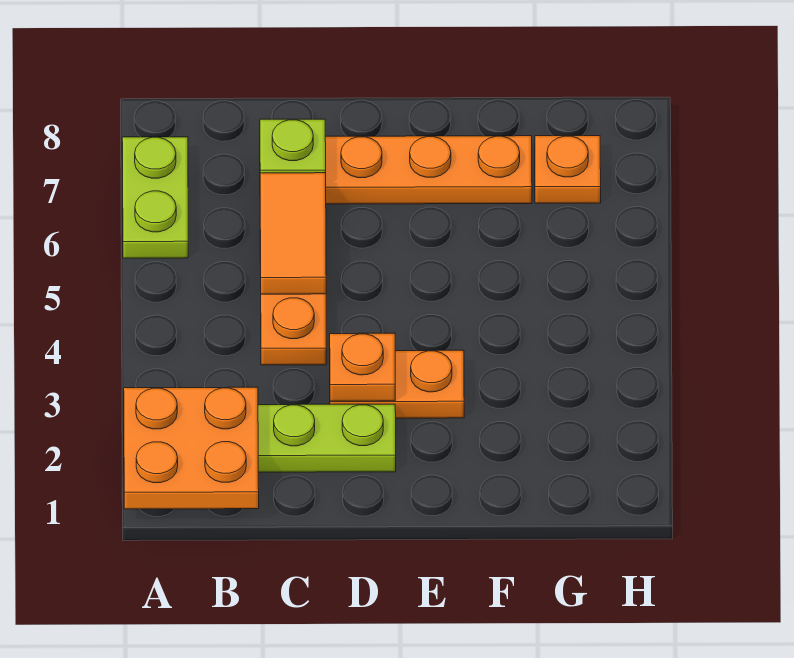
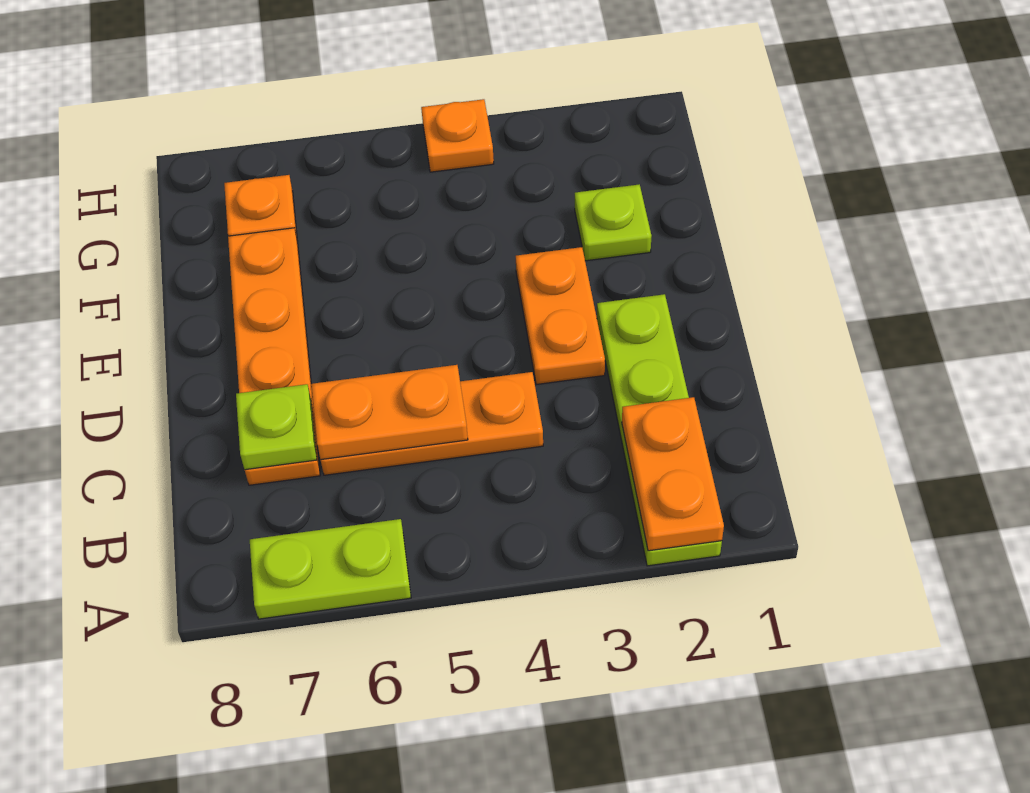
orange plate A1:B2 level 2 -> orange plate A2:B2 level 2
orange tile C5:C6 level 2 -> orange plate C5:C6 level 2
orange plate D3 level 2 -> orange plate H4 level 1
none -> lime plate F2 level 1

